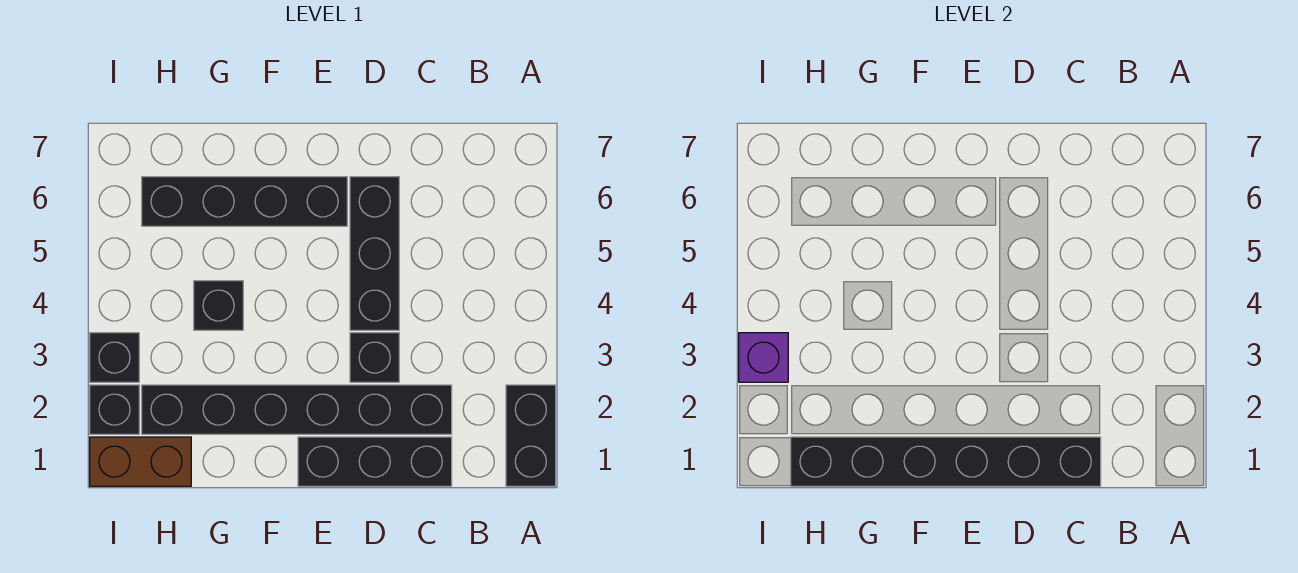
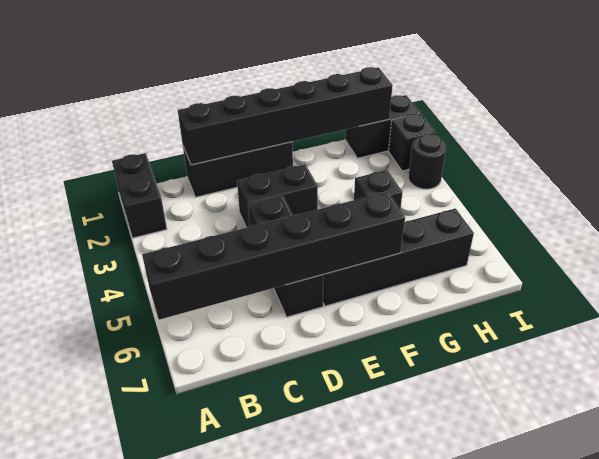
black brick C2:H2 level 1 -> black brick A6:F6 level 2
black brick D3 level 1 -> black brick D3:E3 level 1
brown brick H1:I1 level 1 -> black brick H1:I1 level 1
black brick I3 level 1 -> black round brick I3 level 1
purple brick I3 level 2 -> none

